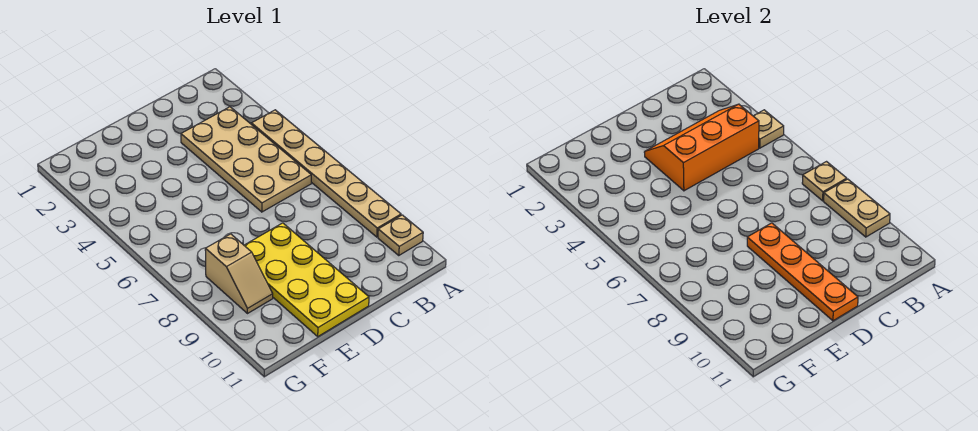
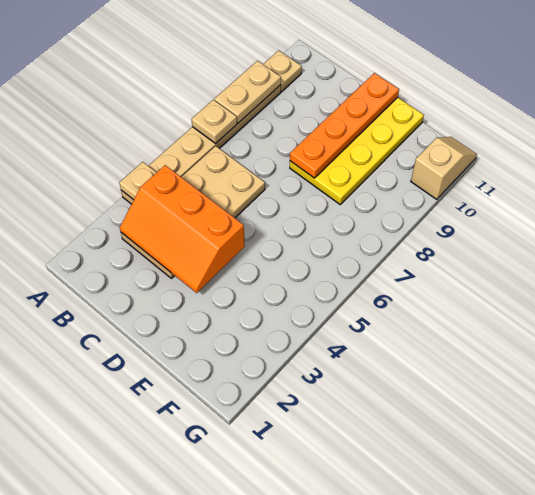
tan slope F8:F9 level 1 top 8 -> tan slope G10:G11 level 1 top 10

